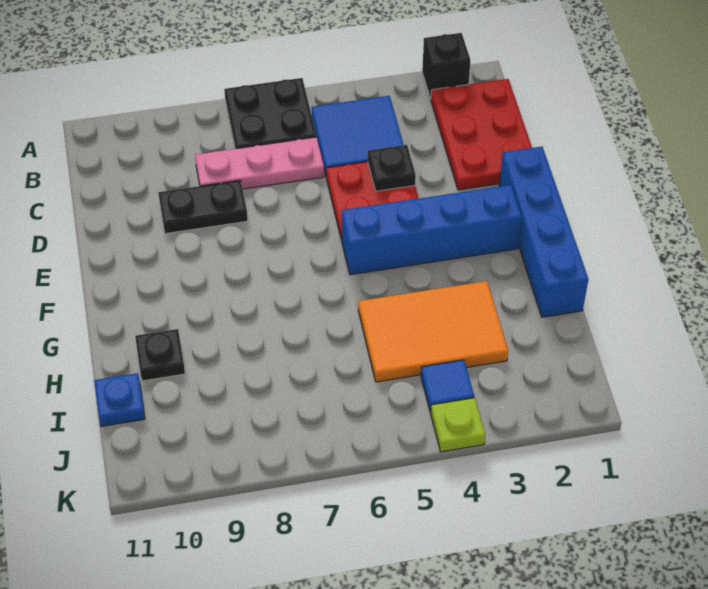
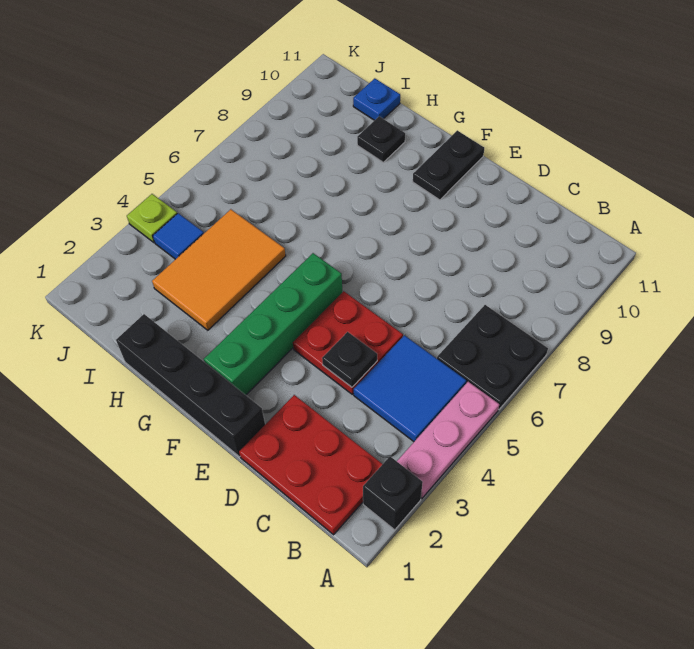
pink plate C6:C8 level 1 -> pink plate A3:A5 level 1
black plate D8:D9 level 1 -> black plate F10:F11 level 1
blue brick E1:H1 level 1 -> black brick E1:H1 level 1
blue brick F2:F5 level 1 -> green brick F2:F5 level 1

